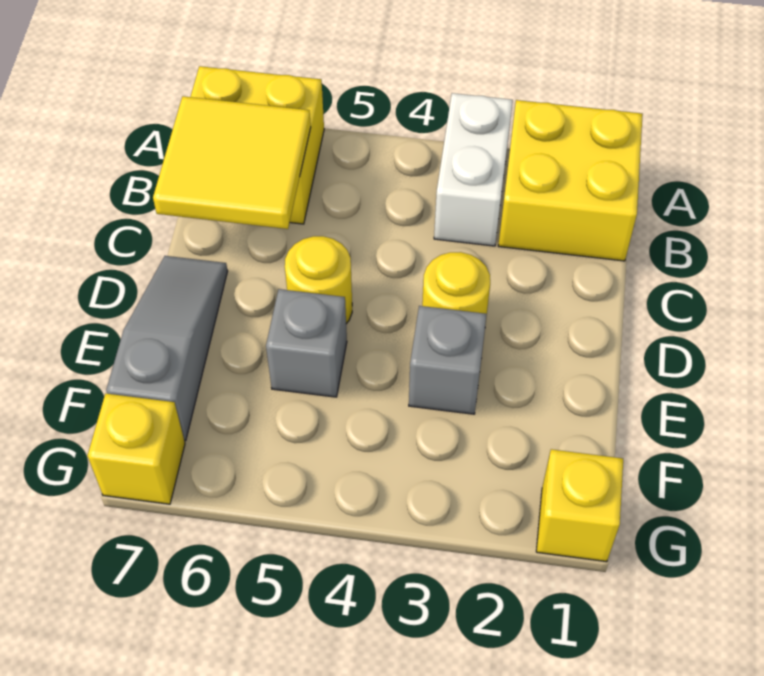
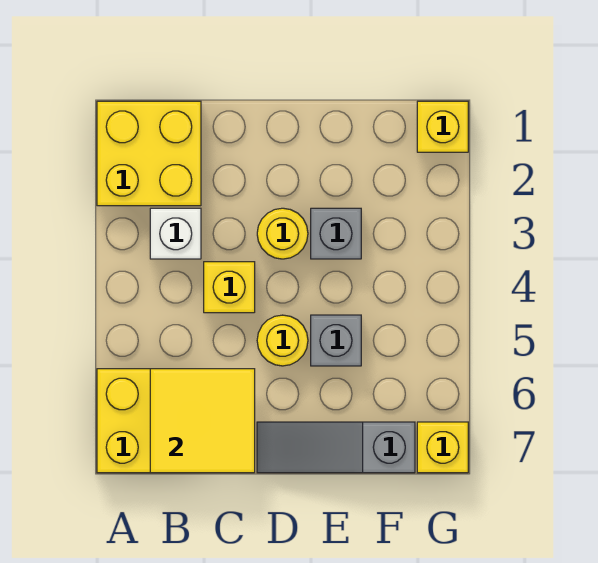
white brick A3:B3 level 1 -> white brick B3 level 1
none -> yellow brick C4 level 1

